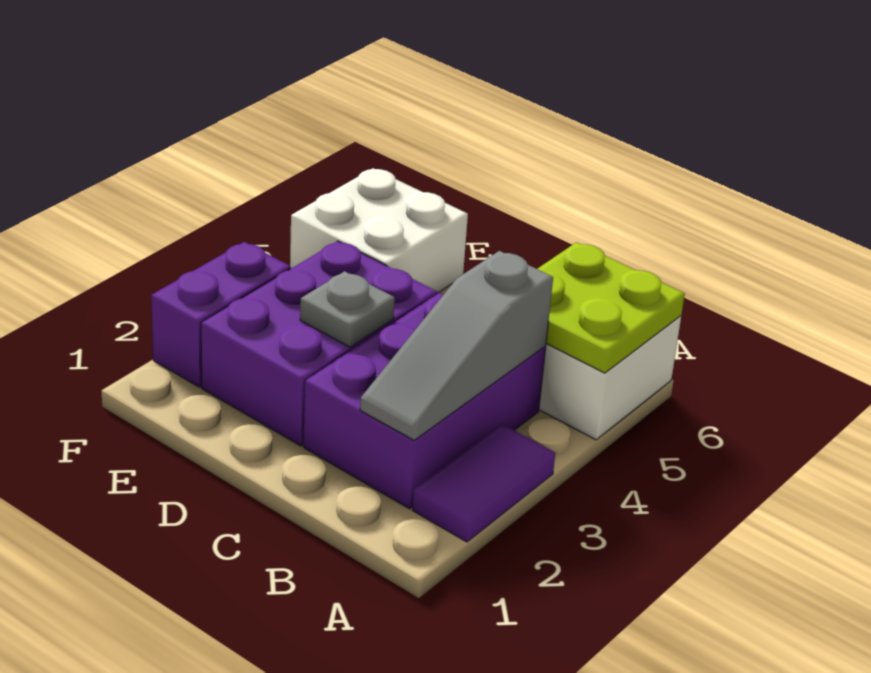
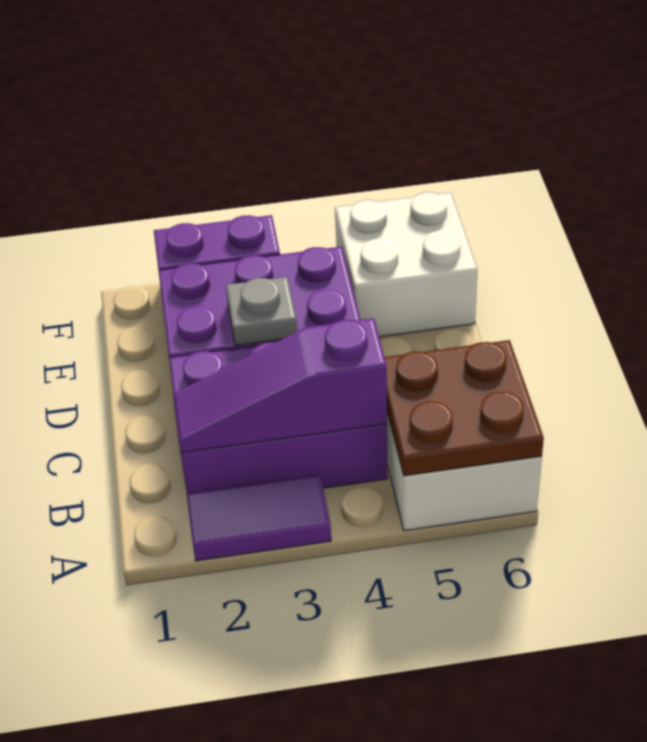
lime plate A5:B6 level 2 -> brown plate A5:B6 level 2
grey slope B2:B4 level 2 top 4 -> purple slope B2:B4 level 2 top 4

